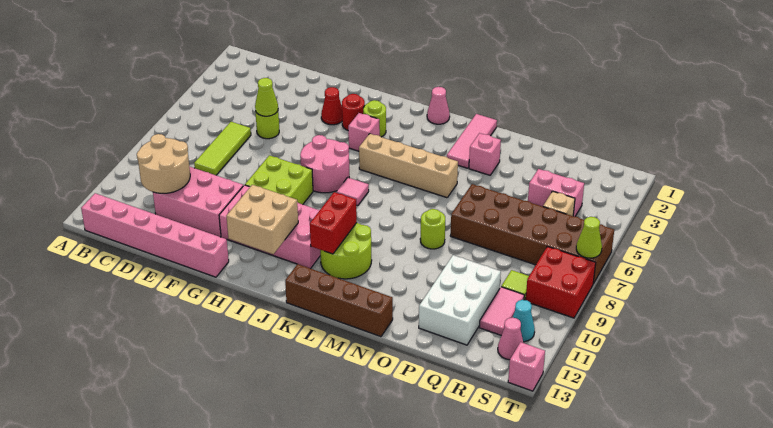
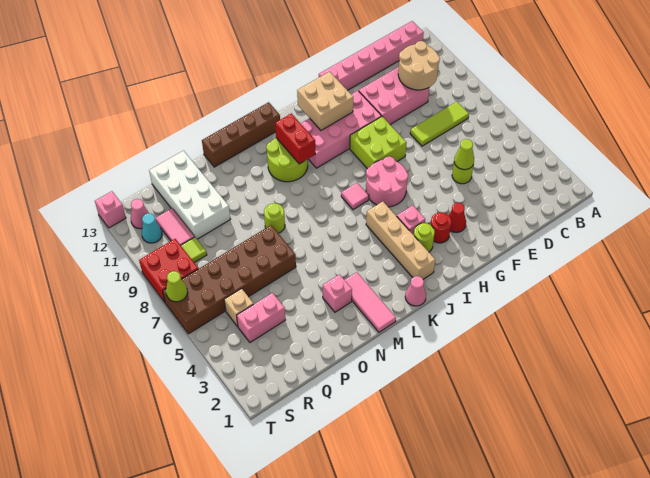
lime tile D6:D8 level 1 -> lime tile C8:E8 level 1
tan brick J5:M5 level 1 -> tan brick J2:J5 level 1
white brick P10:Q12 level 1 -> white brick P10:Q13 level 1

